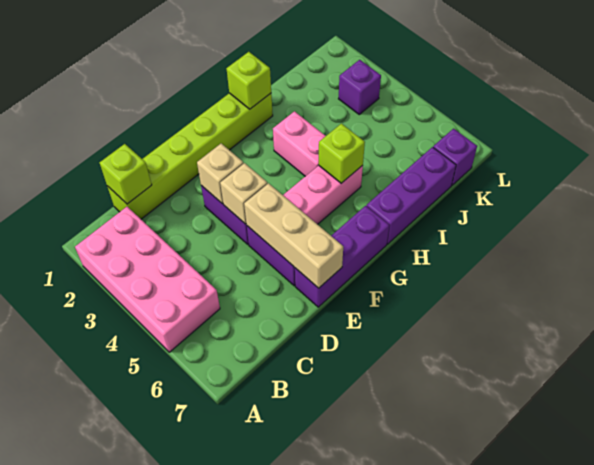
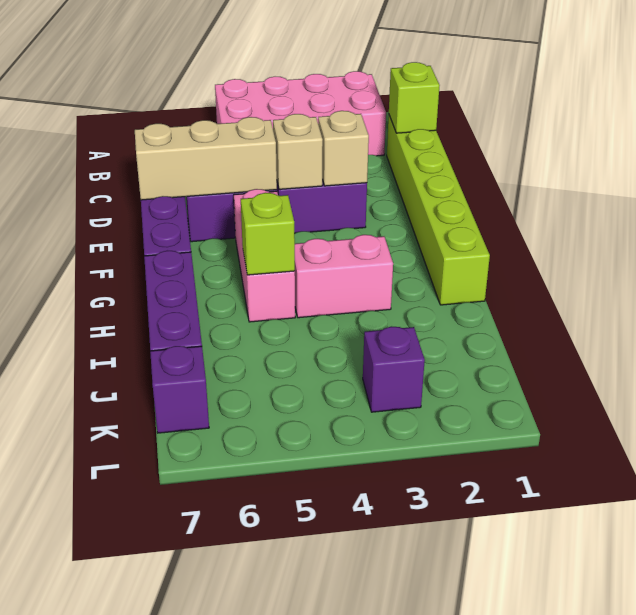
lime brick H1 level 2 -> none

